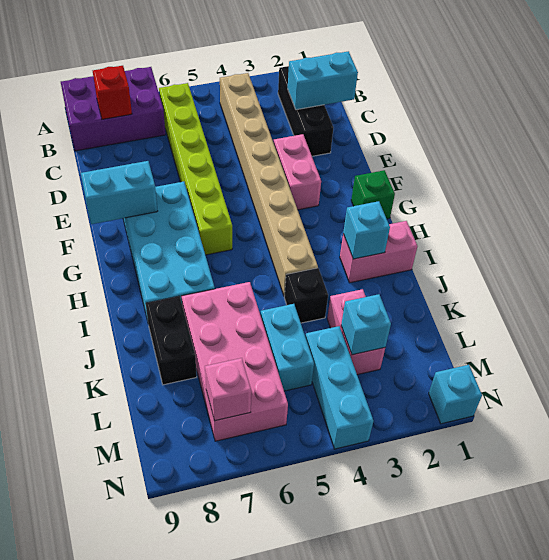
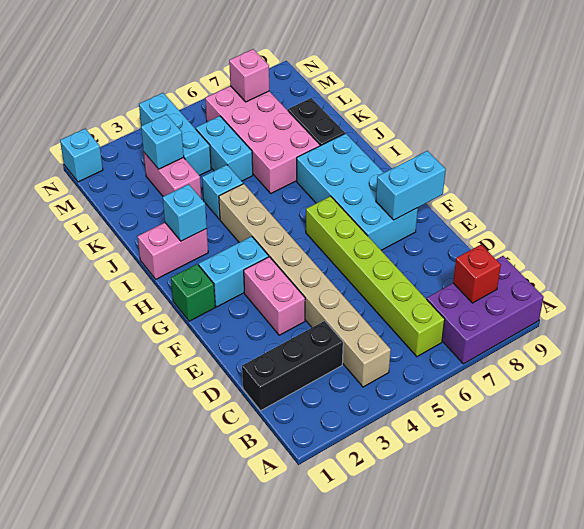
black brick B2:D2 level 1 -> black brick C1:C3 level 1
cyan brick C1:C2 level 2 -> cyan brick G2:G3 level 1
black brick J4 level 1 -> cyan brick J4 level 1

